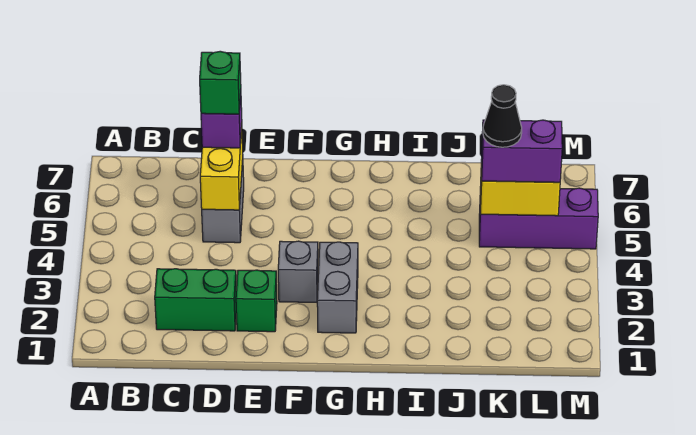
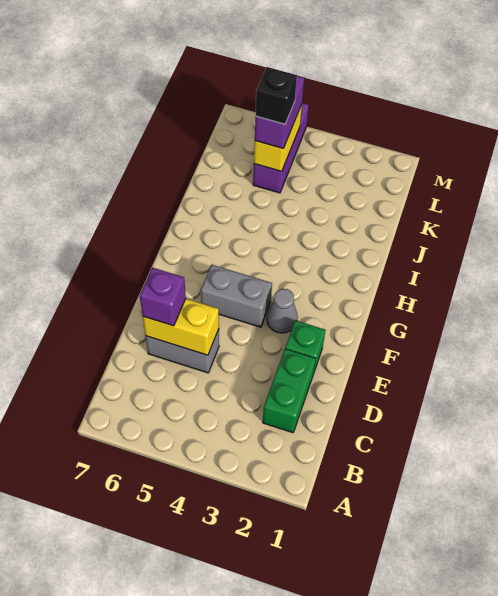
green brick D6 level 4 -> none
grey brick F3 level 1 -> grey cone F3 level 1
grey brick G2:G3 level 1 -> grey brick F4:F5 level 1
black cone K5 level 4 -> black brick K5 level 4

